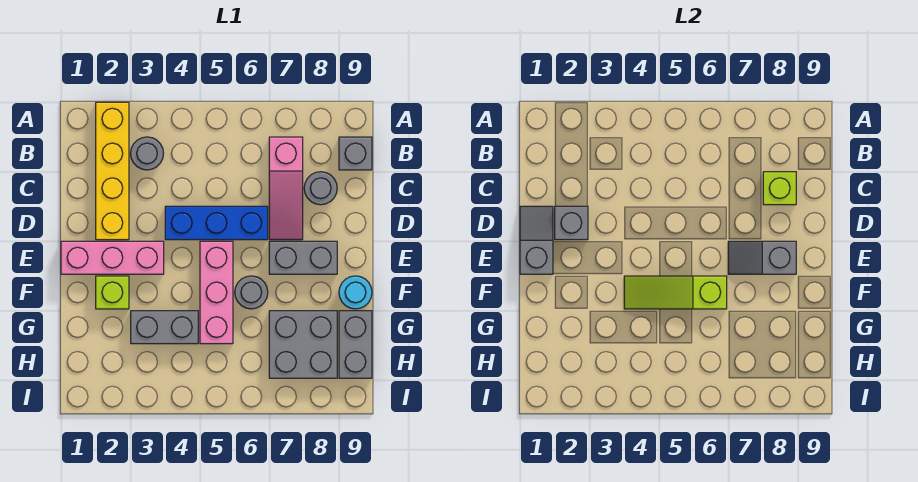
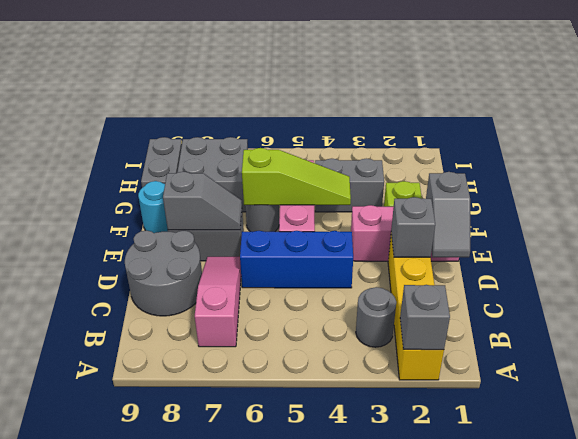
grey brick B9 level 1 -> grey brick A2 level 2
grey round brick C8 level 1 -> grey round brick C8:D9 level 1
lime brick C8 level 2 -> none

